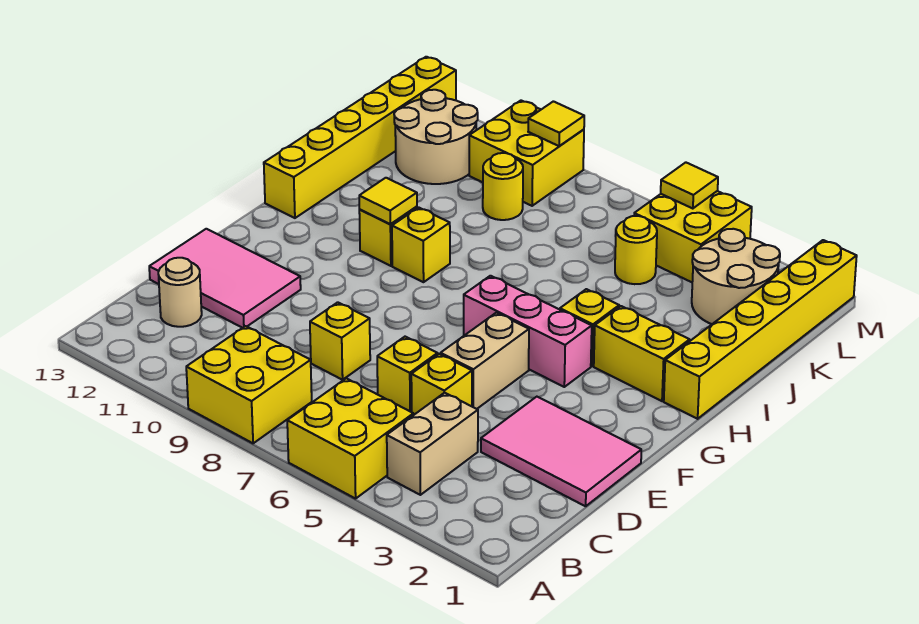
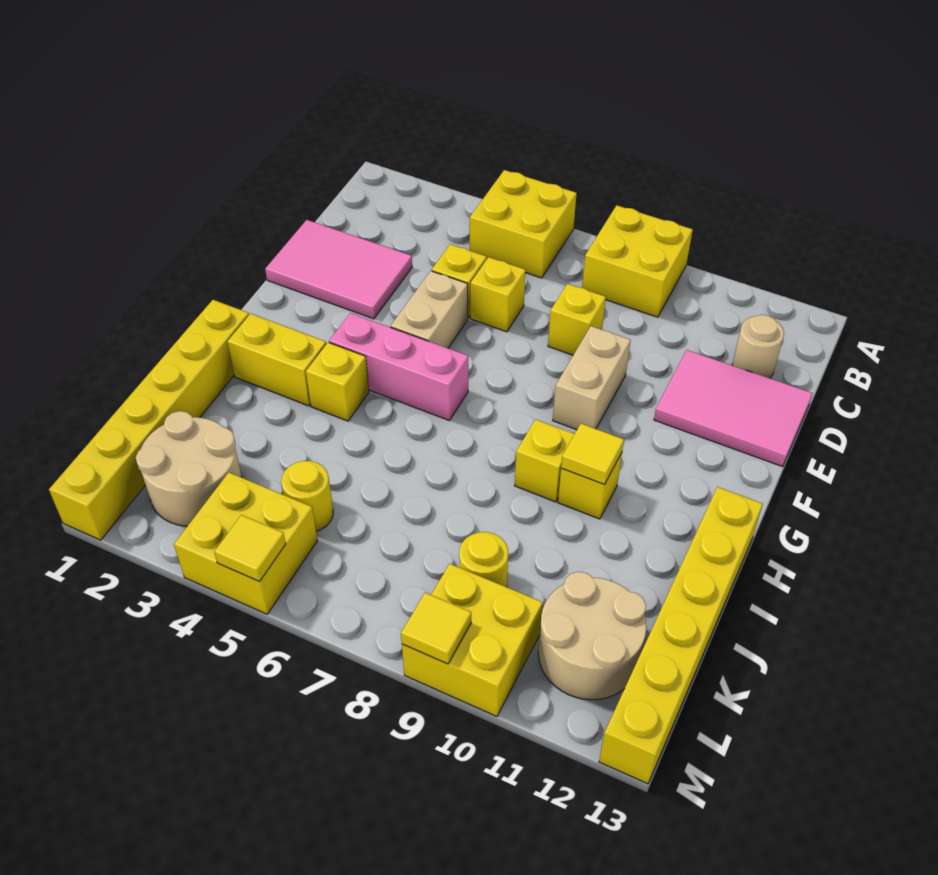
tan brick B4:C4 level 1 -> tan brick E9:F9 level 1

